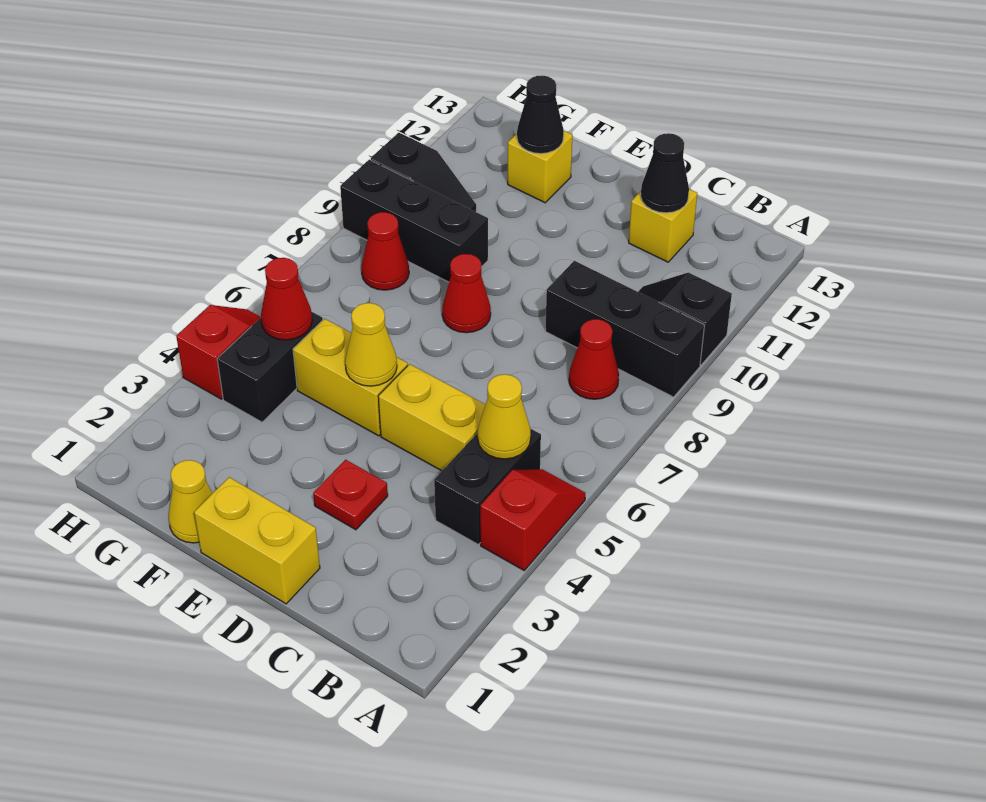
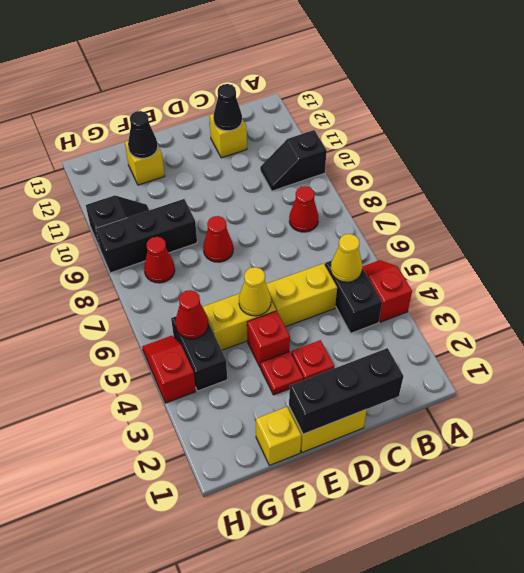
black brick A9:C9 level 1 -> black brick C1:E1 level 2
none -> red plate E3 level 1
none -> red brick E4 level 1
yellow cone F1 level 1 -> yellow brick F1 level 1

